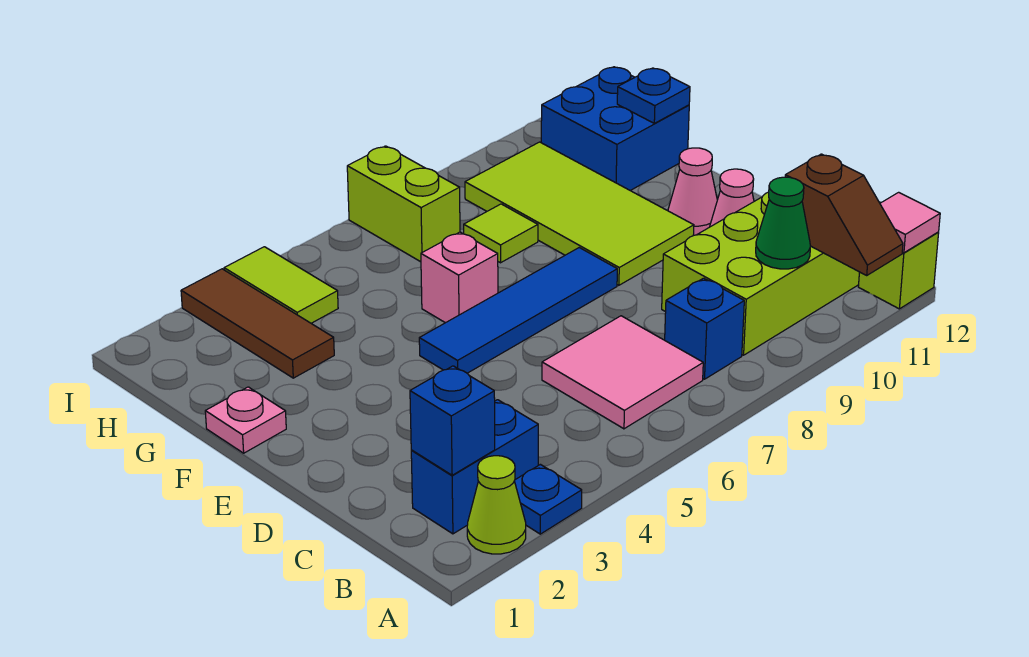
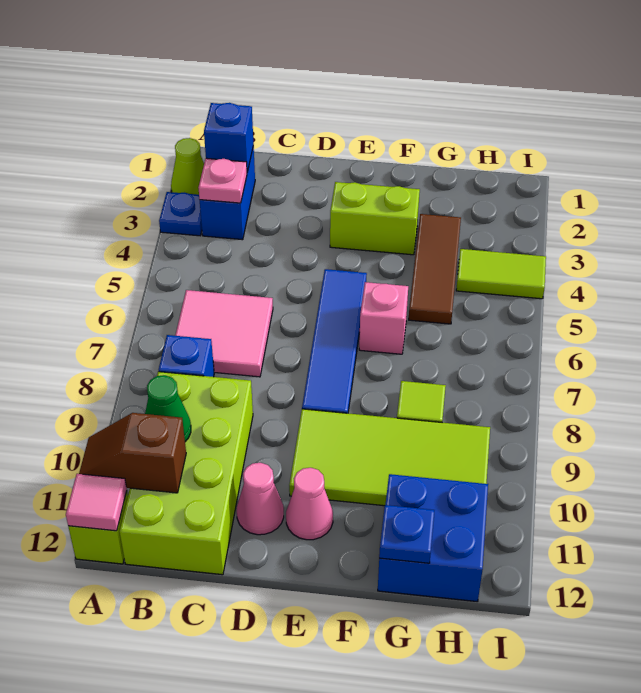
pink plate F1 level 1 -> pink plate B3 level 2
brown tile G3:I3 level 1 -> brown tile G3:G5 level 1
lime brick H7:I7 level 1 -> lime brick E3:F3 level 1

